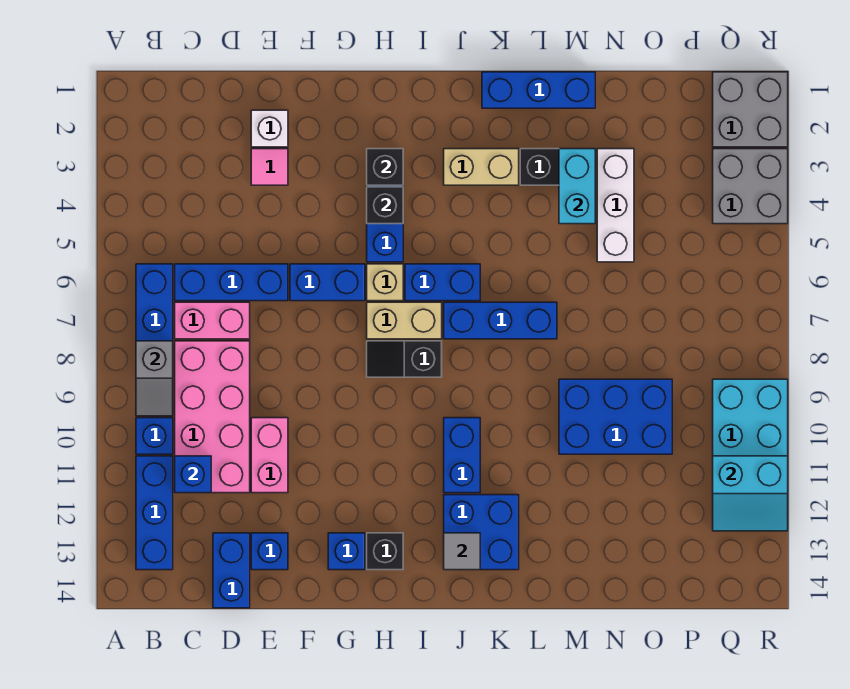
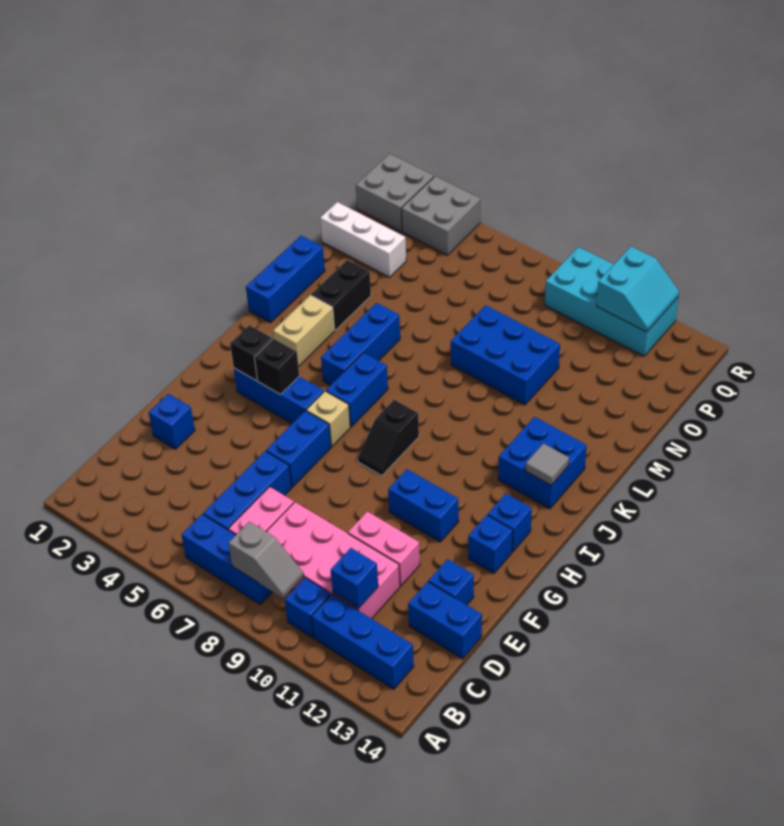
white brick E2 level 1 -> blue brick E2 level 1
pink tile E3 level 1 -> none
tan brick H7:I7 level 1 -> none
black brick H13 level 1 -> blue brick H13 level 1
blue brick J7:L7 level 1 -> blue brick J5:L5 level 1
blue brick J10:J11 level 1 -> blue brick G10:G11 level 1
cyan brick M3:M4 level 2 -> none
blue brick M9:O10 level 1 -> blue brick M8:N10 level 1
white brick N3:N5 level 1 -> white brick O1:O3 level 1

